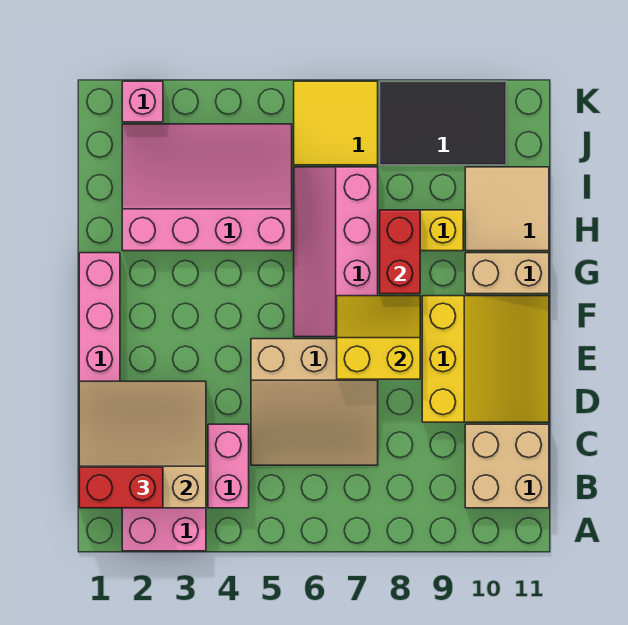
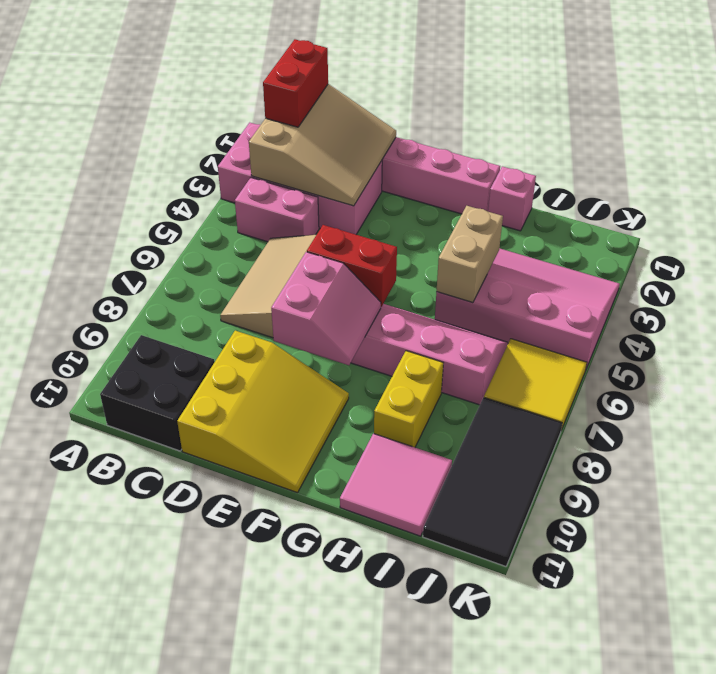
tan brick B10:C11 level 1 -> black brick B10:C11 level 1
yellow slope D9:F11 level 1 top 9 -> yellow slope D9:F11 level 1 top D
yellow slope E7:F8 level 2 top E -> pink slope E7:F8 level 2 top E
red brick G8:H8 level 2 -> red brick E6:F6 level 2
tan brick G10:G11 level 1 -> tan brick H4:H5 level 2
pink slope H2:J5 level 1 top H -> pink slope H3:K5 level 1 top 5
tan tile H10:I11 level 1 -> pink tile H10:I11 level 1
black tile J8:K10 level 1 -> black tile J8:K11 level 1
pink brick K2 level 1 -> pink brick H1 level 1

